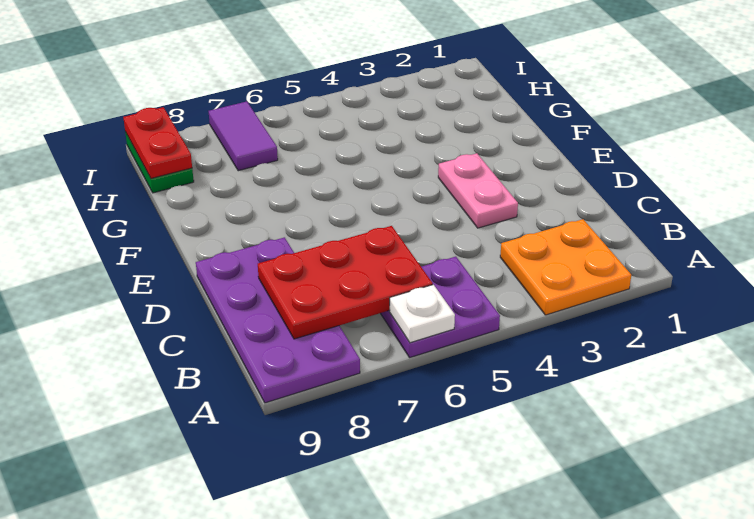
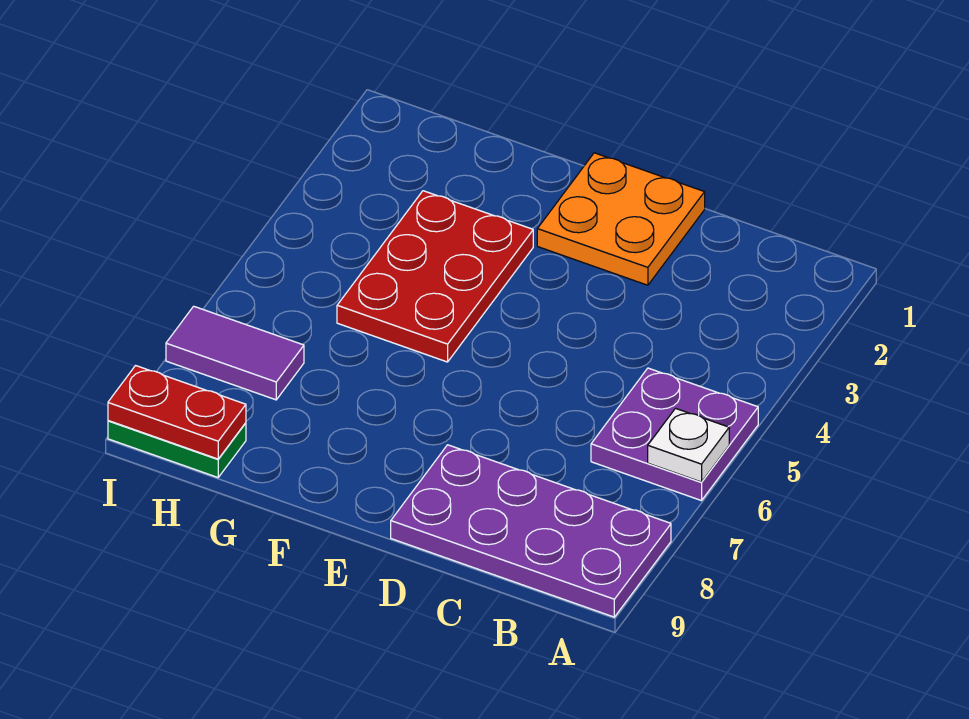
orange plate A2:B3 level 1 -> orange plate D1:E2 level 1
red plate B6:C8 level 2 -> red plate F3:G5 level 1
pink plate D3:E3 level 1 -> none

